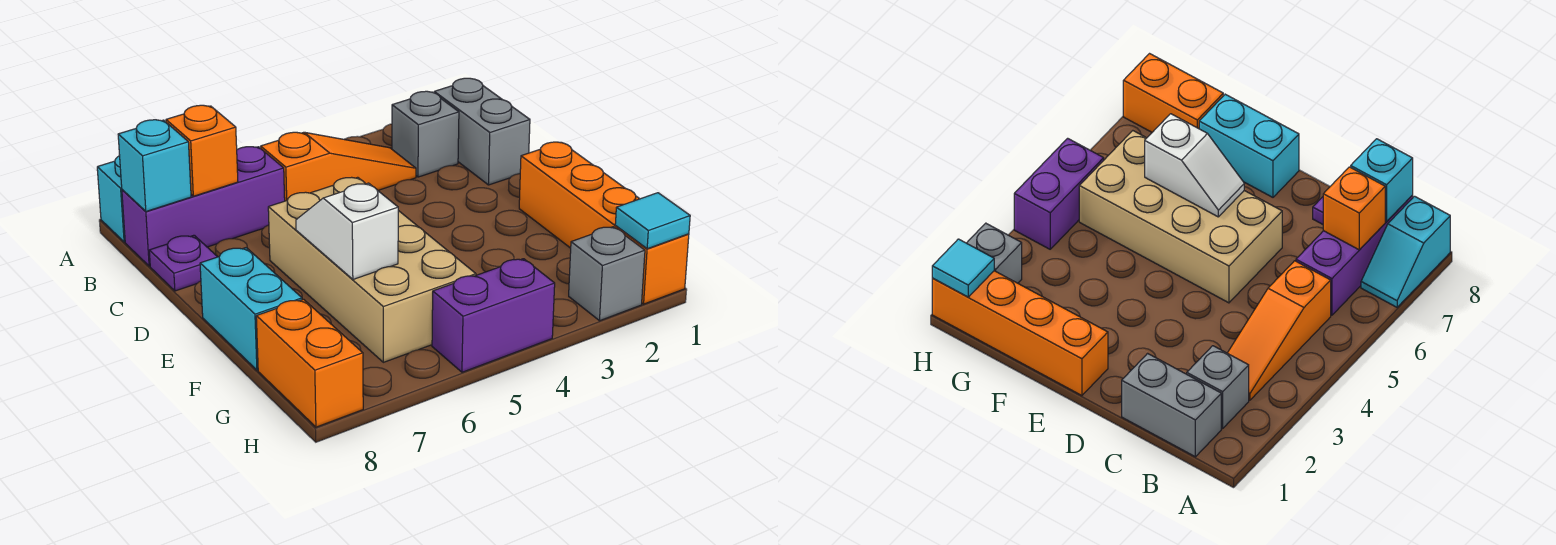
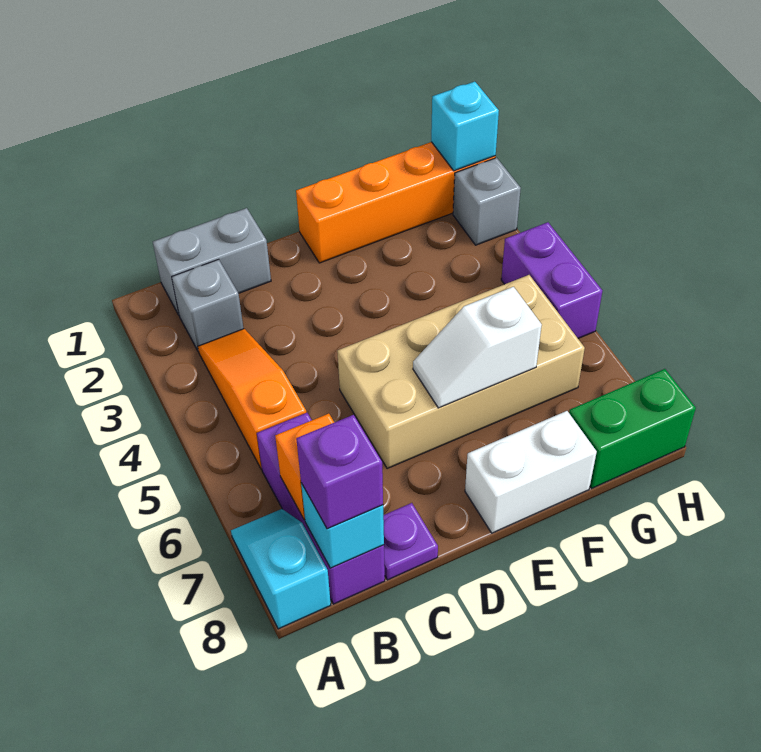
none -> purple brick B8 level 3
cyan brick E8:F8 level 1 -> white brick E8:F8 level 1
orange brick G8:H8 level 1 -> green brick G8:H8 level 1
cyan tile H1 level 2 -> cyan brick H1 level 2

